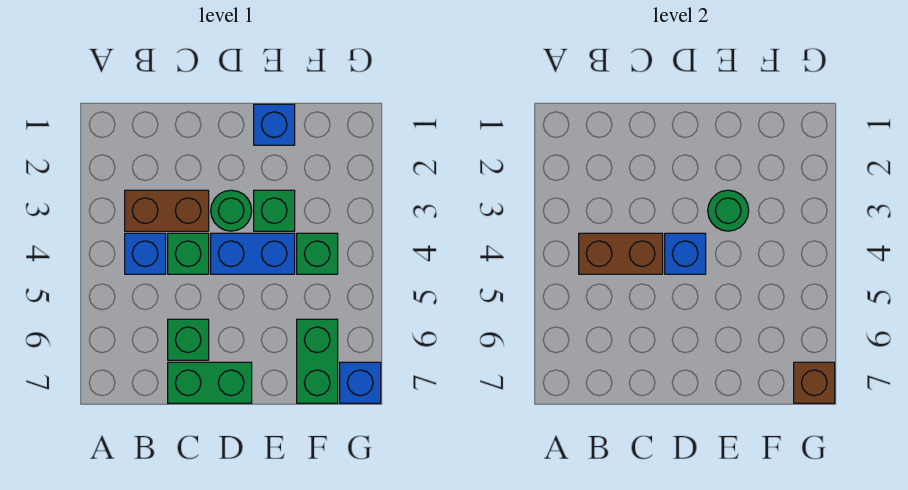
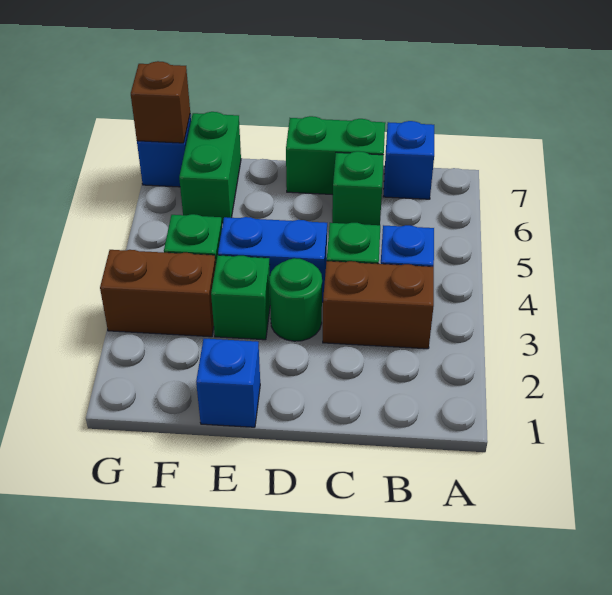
brown brick B4:C4 level 2 -> brown brick F3:G3 level 1
blue brick D4 level 2 -> blue brick B7 level 1
green round brick E3 level 2 -> none

